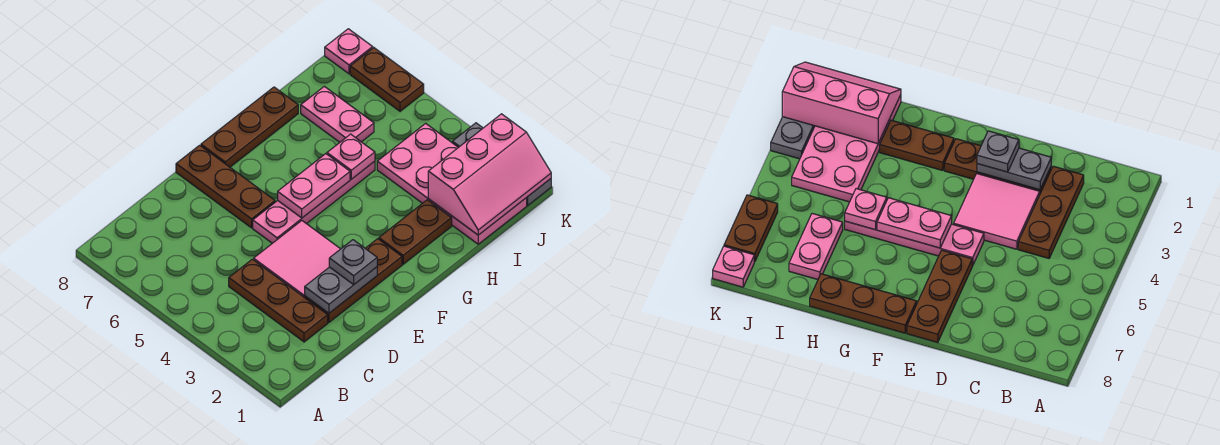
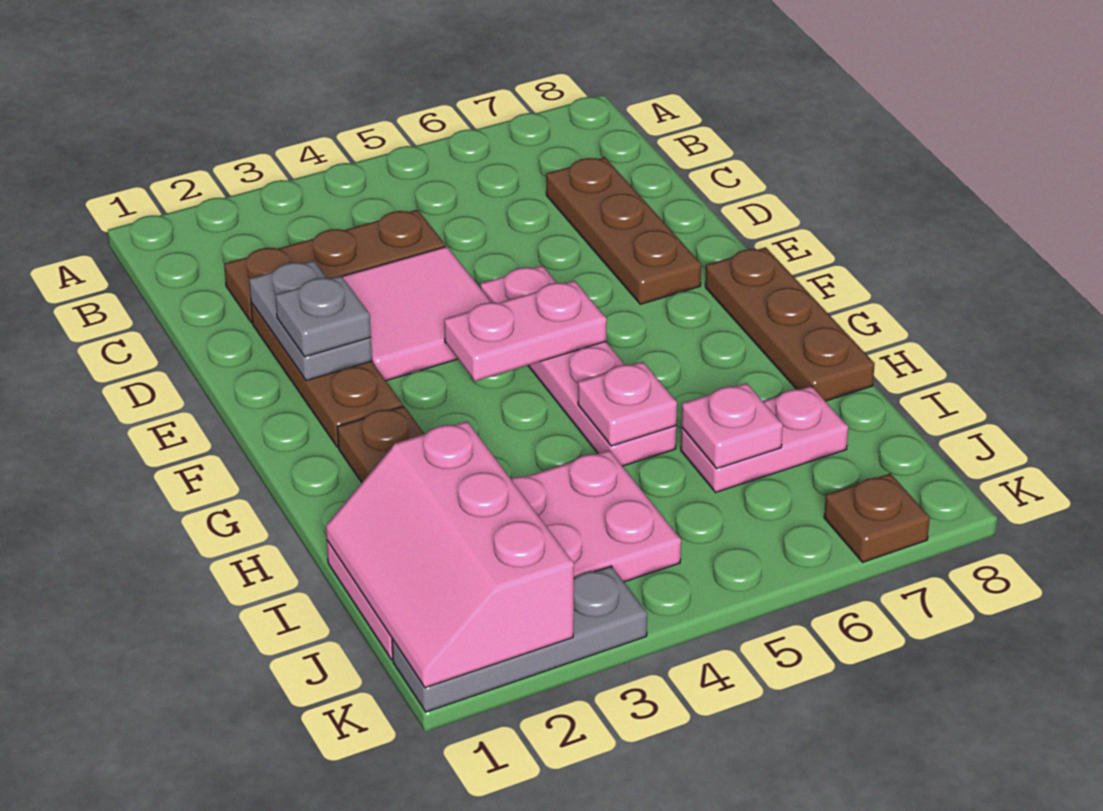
brown plate E6:E8 level 1 -> brown plate C7:E7 level 1
pink plate F5:G5 level 2 -> pink plate F4:F5 level 2
brown plate K6:K7 level 1 -> brown plate K7 level 1
pink plate K8 level 1 -> pink plate I6 level 2

